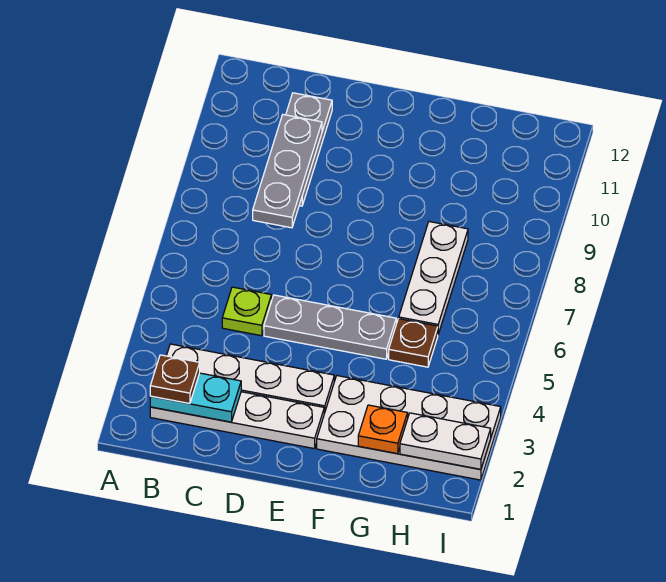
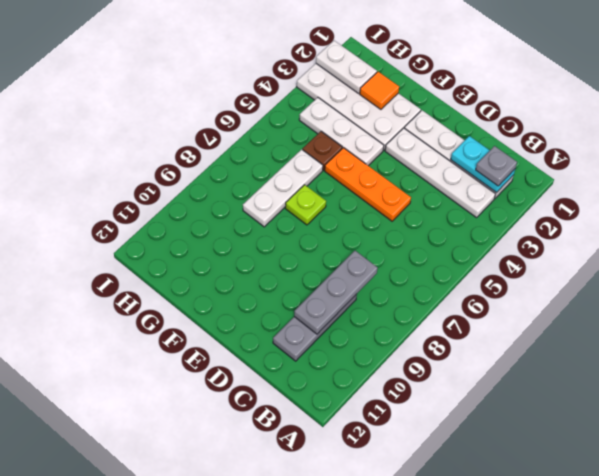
brown plate B2 level 3 -> grey plate B2 level 3
lime plate C5 level 1 -> lime plate F7 level 1
grey plate D5:F5 level 1 -> orange plate D5:F5 level 1
none -> white plate F4:H4 level 1
orange plate G2 level 2 -> orange tile G2 level 2

